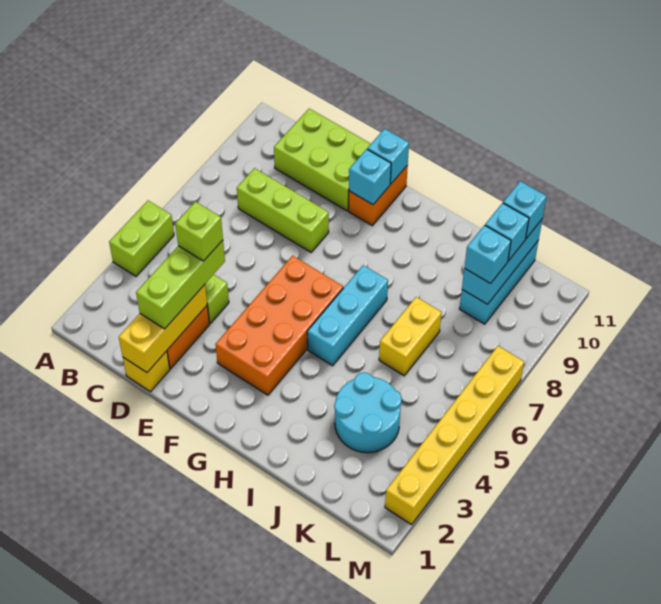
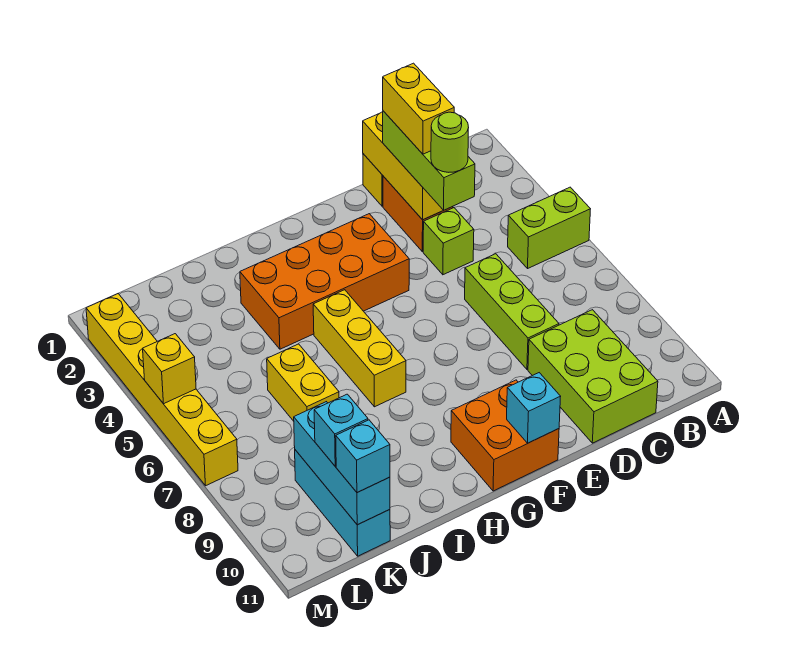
lime brick A4:A5 level 1 -> lime brick A5:B5 level 1
lime brick C8:E8 level 1 -> lime brick D6:D8 level 1
lime brick C10:E11 level 1 -> lime brick C9:D11 level 1
none -> yellow brick D2:D3 level 4
lime brick D4 level 4 -> lime round brick D4 level 4
orange brick F3:G6 level 1 -> orange brick F3:I4 level 1
orange brick F10:F11 level 1 -> orange brick F10:G11 level 1
cyan brick F10 level 2 -> none
cyan brick H5:H7 level 1 -> yellow brick H5:H7 level 1
cyan round brick J3:K4 level 1 -> none
cyan brick K9 level 3 -> none
none -> yellow brick M5 level 2

